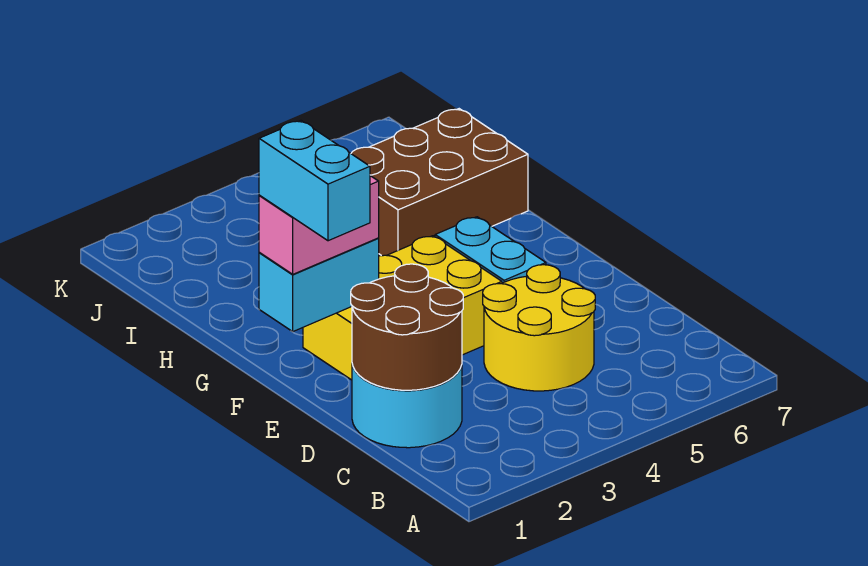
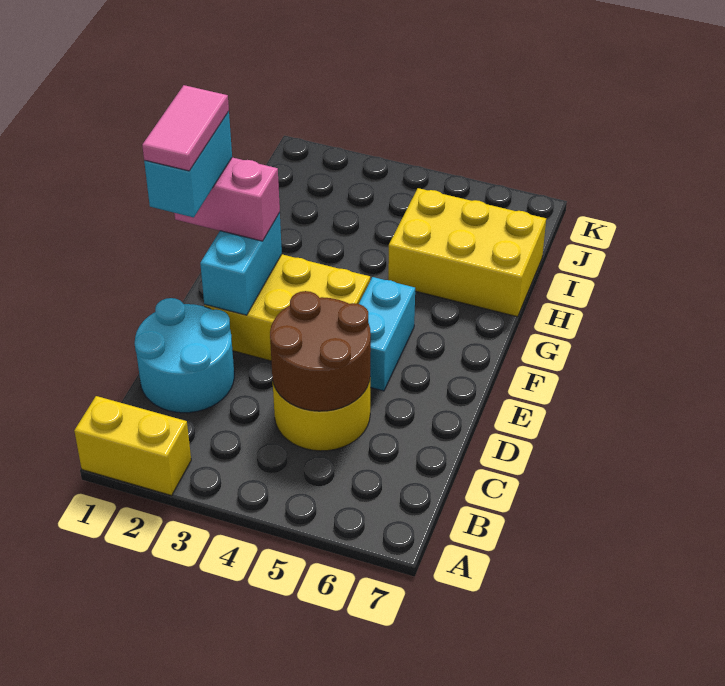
none -> yellow brick A1:A2 level 1
brown round brick C1:D2 level 2 -> brown round brick C4:D5 level 2
none -> pink tile E1:F1 level 5
cyan brick F1:F2 level 2 -> cyan brick E2:F2 level 2
brown brick H5:I7 level 1 -> yellow brick H5:I7 level 1

